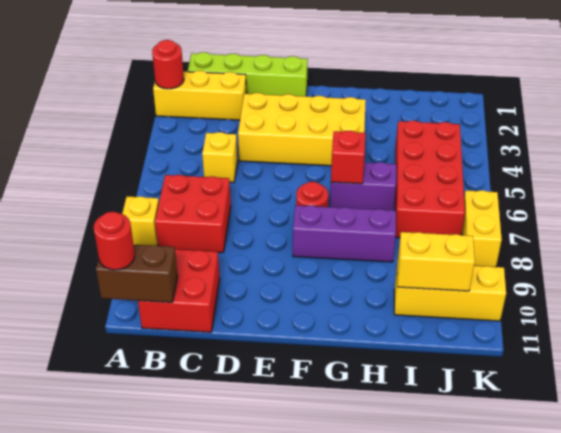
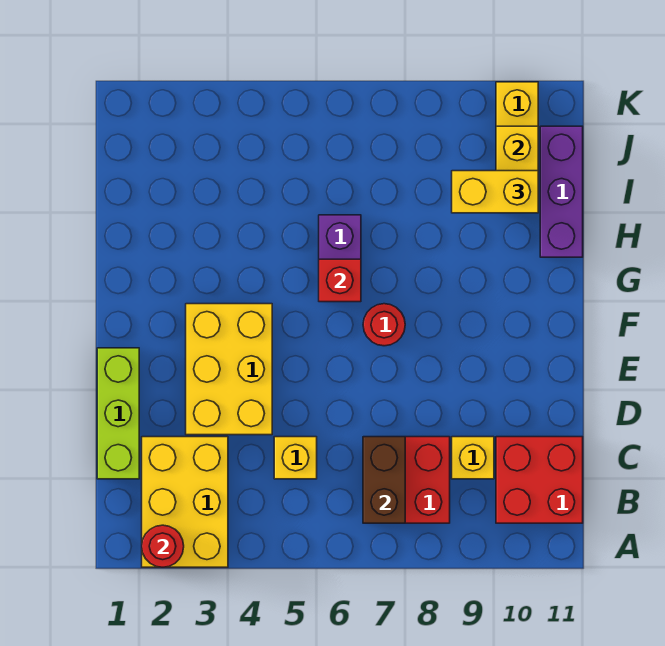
yellow brick A2:C2 level 1 -> yellow brick A2:C3 level 1
yellow brick A8 level 1 -> yellow brick C9 level 1
brown brick A11:B11 level 2 -> brown brick B7:C7 level 2
red round brick A11 level 3 -> none
lime brick B1:E1 level 1 -> lime brick C1:E1 level 1
yellow brick D3:G4 level 1 -> yellow brick D3:F4 level 1
purple brick F8:H8 level 1 -> purple brick H11:J11 level 1
red brick I4:J7 level 1 -> none
yellow brick K7:K8 level 1 -> yellow brick I9:I10 level 3

